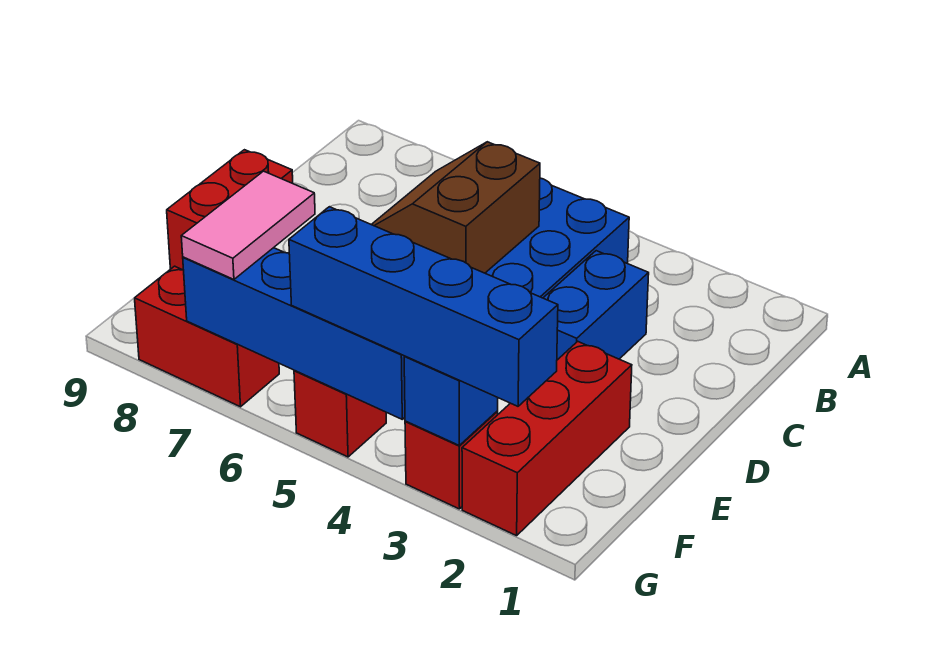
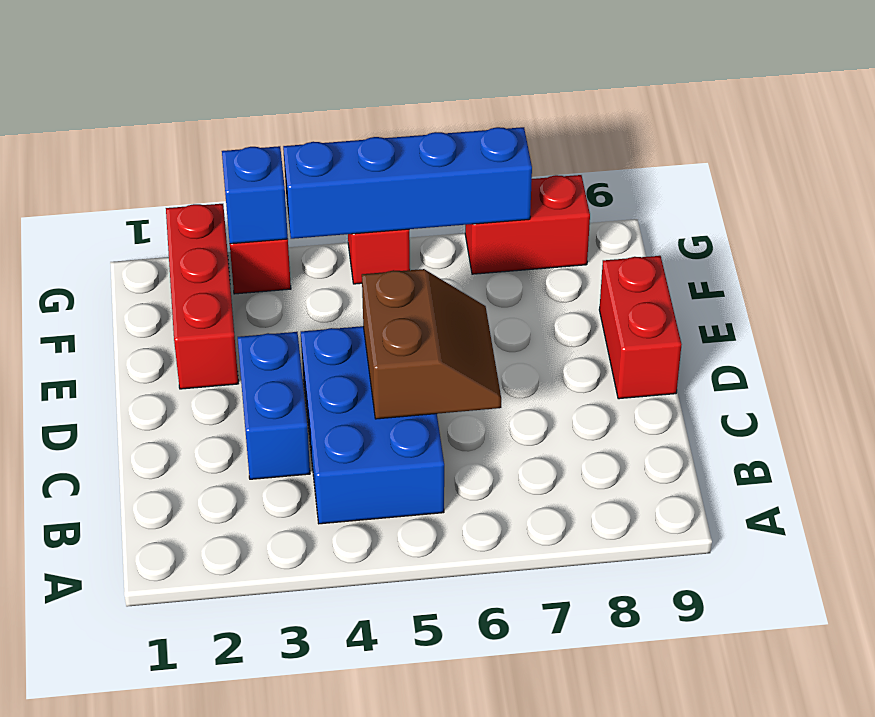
pink tile F7:G7 level 3 -> none
blue brick G2:G5 level 3 -> none

